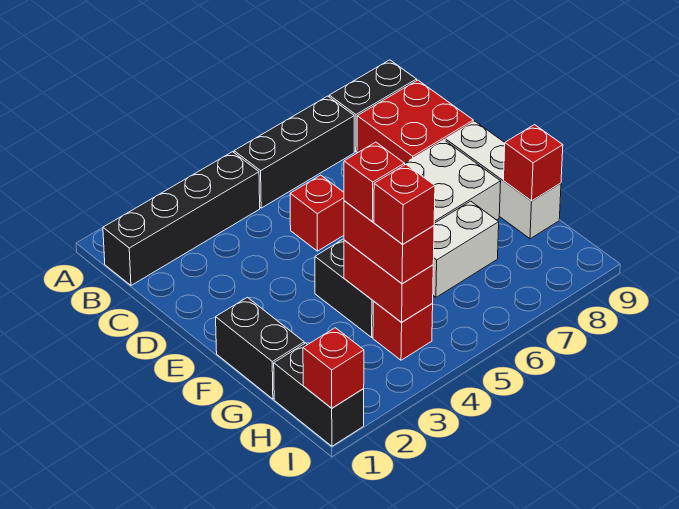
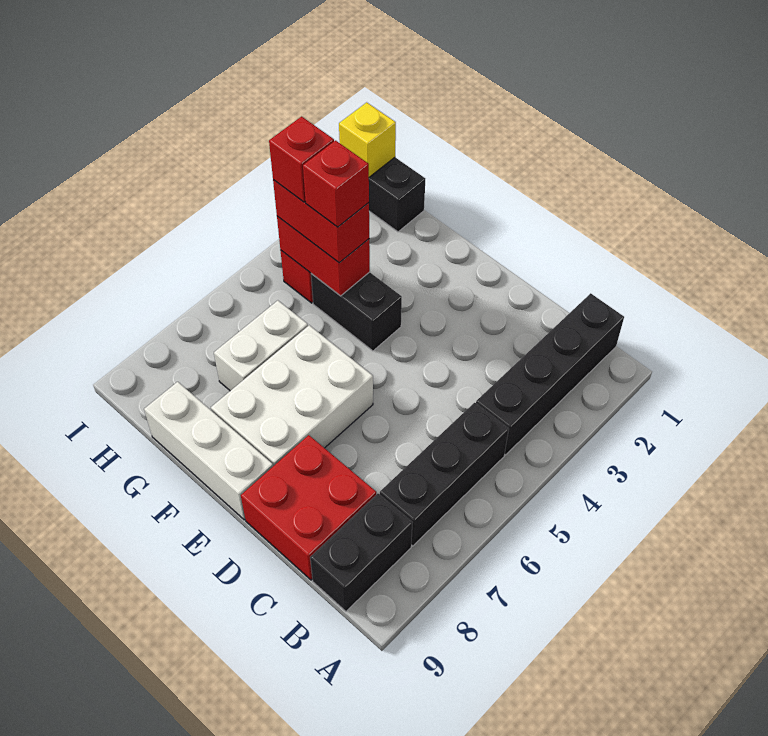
red brick D5 level 1 -> none
black brick F1:G1 level 1 -> none
red brick G9 level 2 -> none
red brick I1 level 2 -> yellow brick I1 level 2

